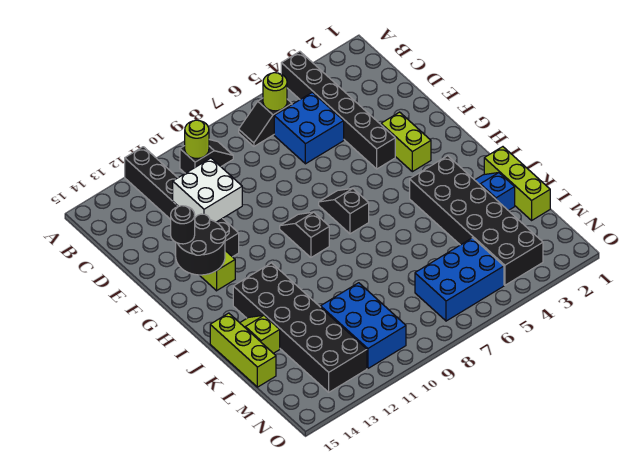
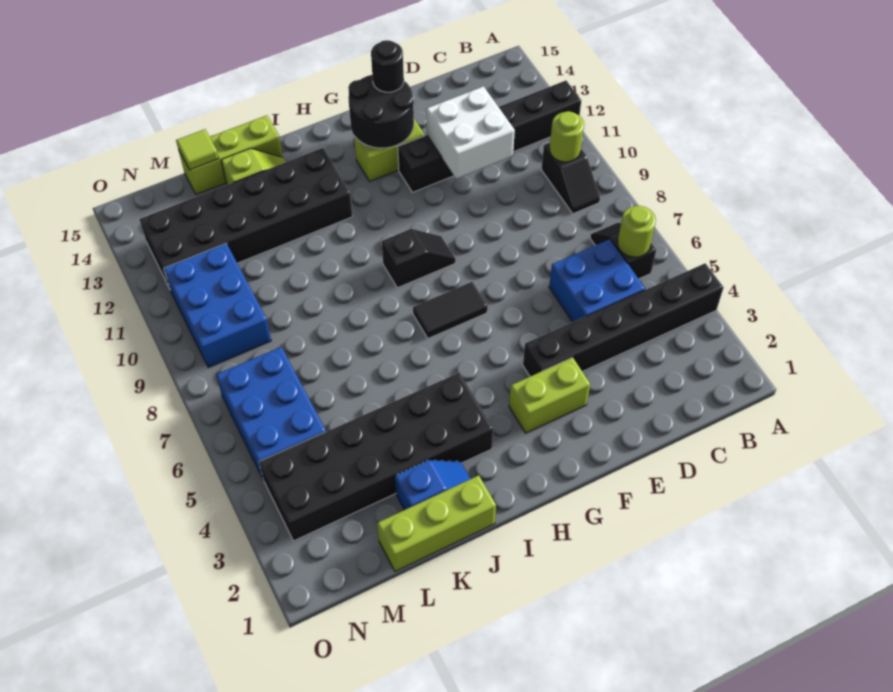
black slope G7:H7 level 1 top H -> black tile G7:H7 level 1
blue brick L10:N11 level 1 -> blue brick M9:N11 level 1
none -> lime tile L15 level 2

